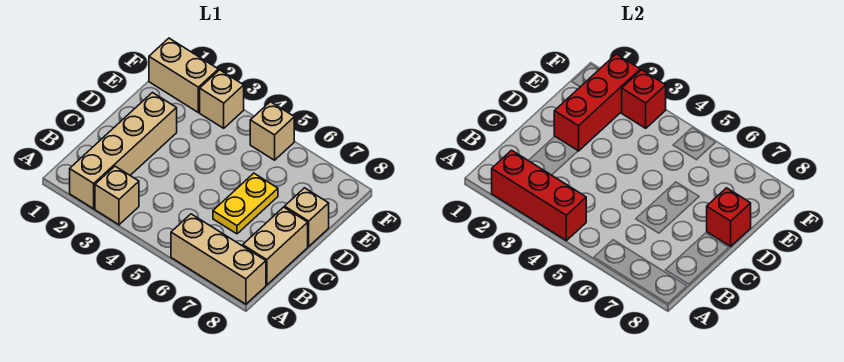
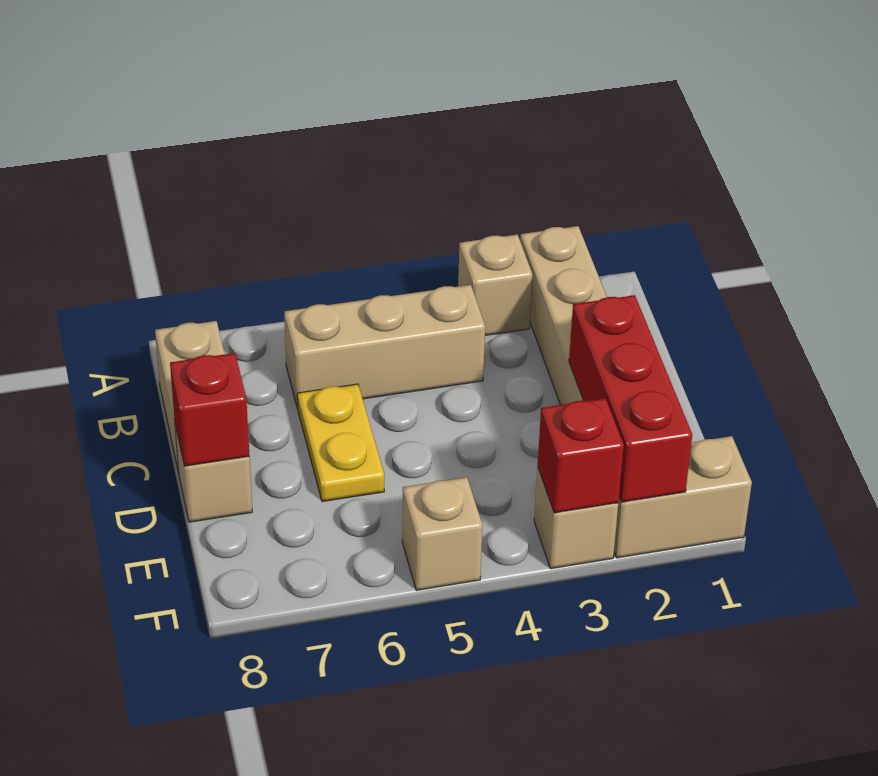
red brick A2:A4 level 2 -> none
tan brick A6:A8 level 1 -> tan brick B4:B6 level 1

